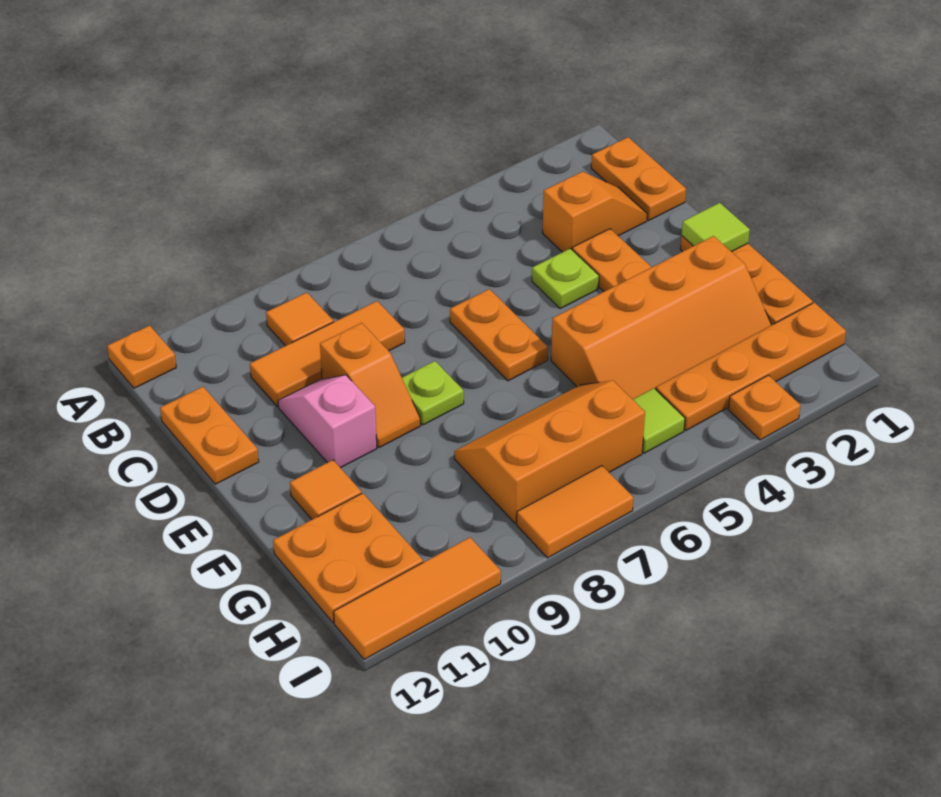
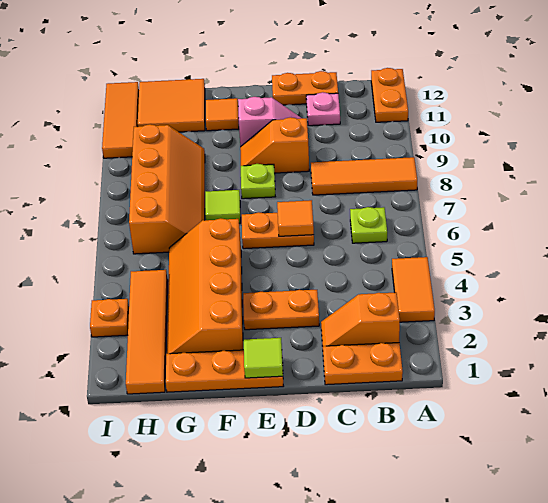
orange plate A12 level 1 -> orange plate A11:A12 level 1
orange tile B9 level 1 -> orange tile D6 level 2
orange slope C2:C3 level 1 top 3 -> orange slope B2:C2 level 1 top B
orange tile C8:C10 level 1 -> orange tile A8:C8 level 1
none -> pink plate C11 level 1
lime plate D4 level 1 -> lime plate B6 level 1
orange slope G6:H8 level 1 top H -> orange slope G6:H9 level 1 top H
orange plate G11:H12 level 1 -> orange tile G11:H12 level 1
orange plate H1:H4 level 1 -> orange tile H1:H4 level 1
lime tile H5 level 1 -> lime tile F7 level 1
orange tile I7:I8 level 1 -> orange tile A3:A4 level 1

